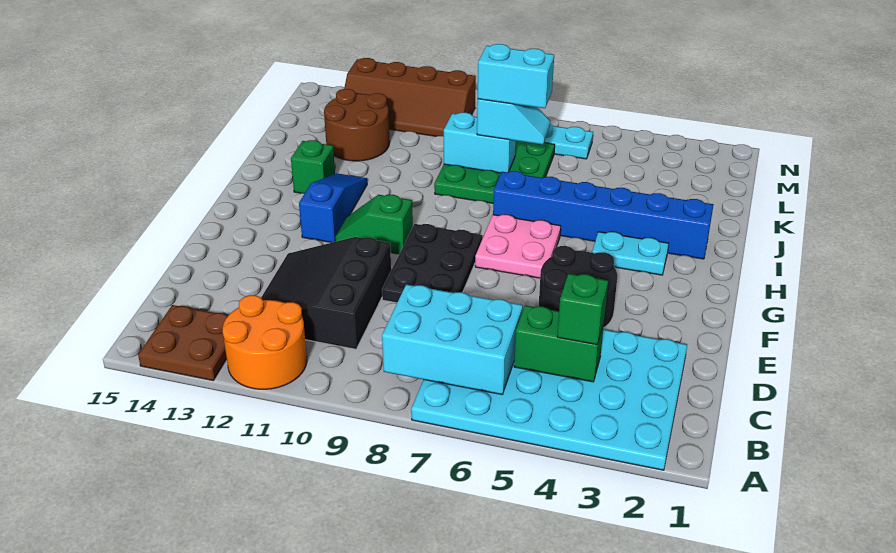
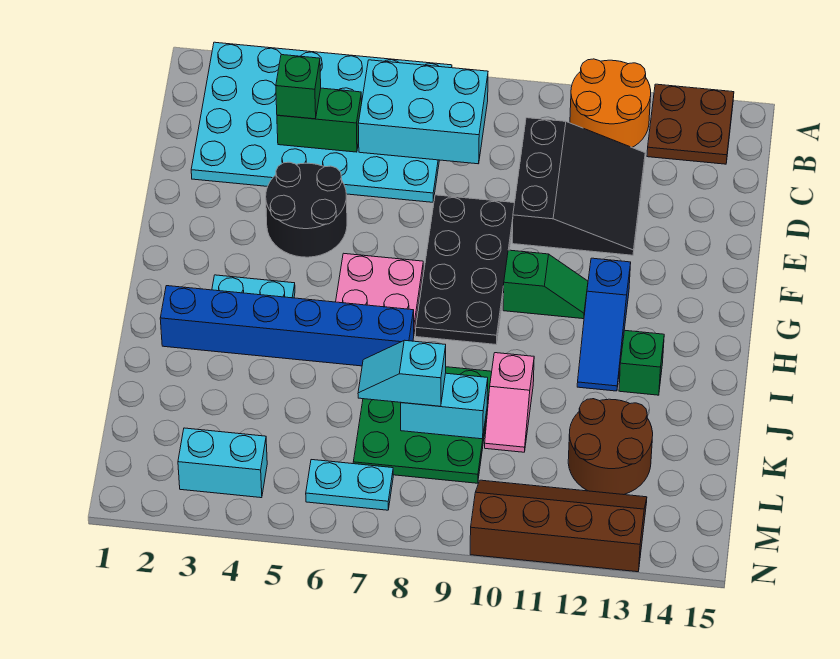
black plate E8:G9 level 1 -> black plate E8:H9 level 1
none -> pink slope J10:K10 level 1 top J
cyan brick K7:K8 level 4 -> cyan brick M3:M4 level 1

